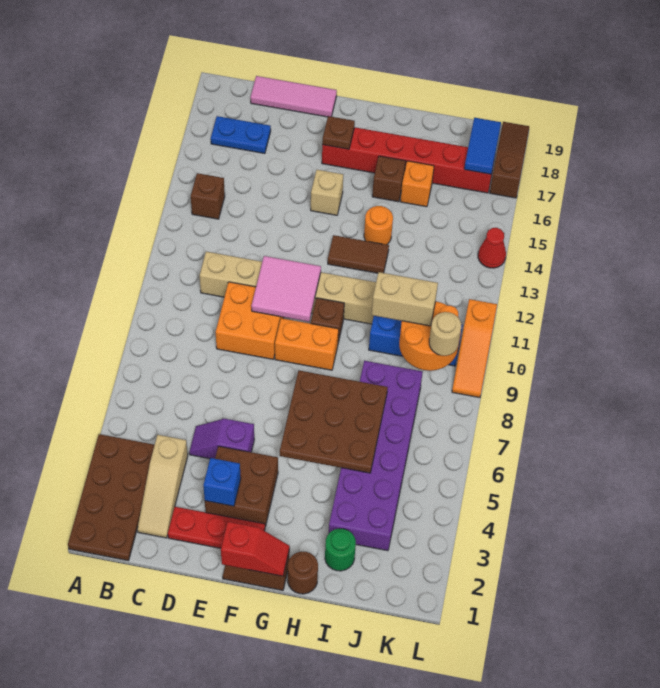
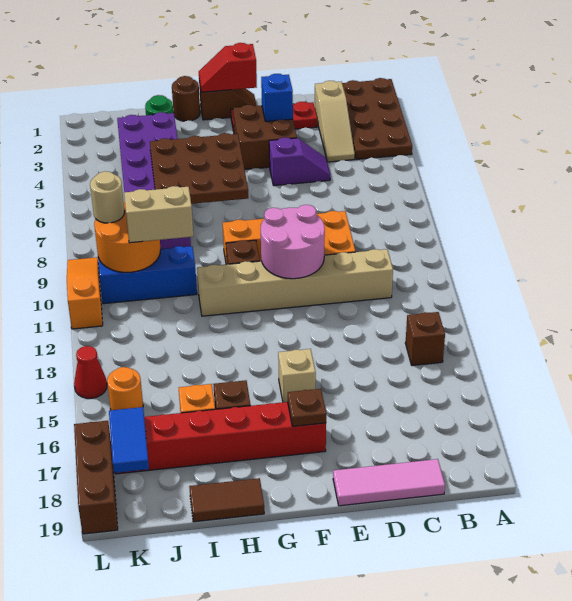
blue plate B17:C17 level 1 -> none
tan slope C2:C4 level 1 top 4 -> tan slope C2:C4 level 1 top 2
pink tile E10:F11 level 2 -> pink round brick E10:F11 level 2
brown tile G13:H13 level 1 -> brown tile H19:I19 level 1
orange round brick H14 level 1 -> orange round brick K15 level 1
brown slope L17:L19 level 1 top 17 -> brown brick L17:L19 level 1

